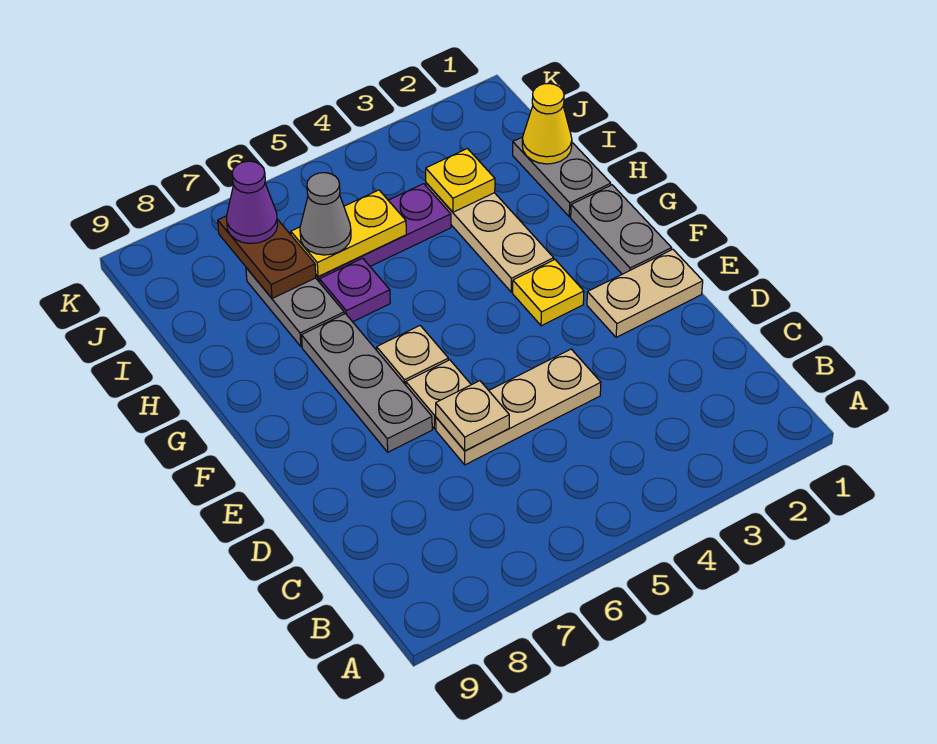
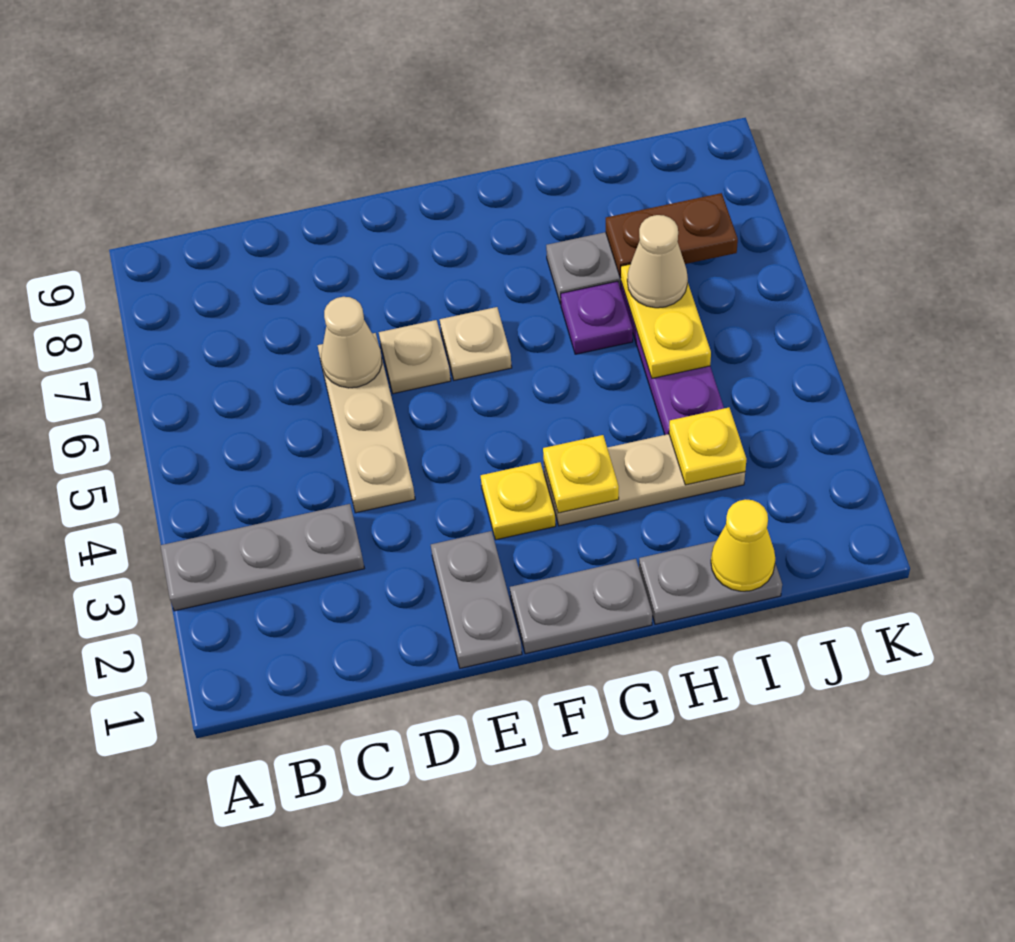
tan plate D6 level 2 -> tan cone D6 level 2
tan plate E1:E2 level 1 -> grey plate E1:E2 level 1
grey plate E7:G7 level 1 -> grey plate A3:C3 level 1
none -> yellow plate G3 level 2
grey cone I6 level 3 -> tan cone I6 level 3
purple cone J7 level 3 -> none

